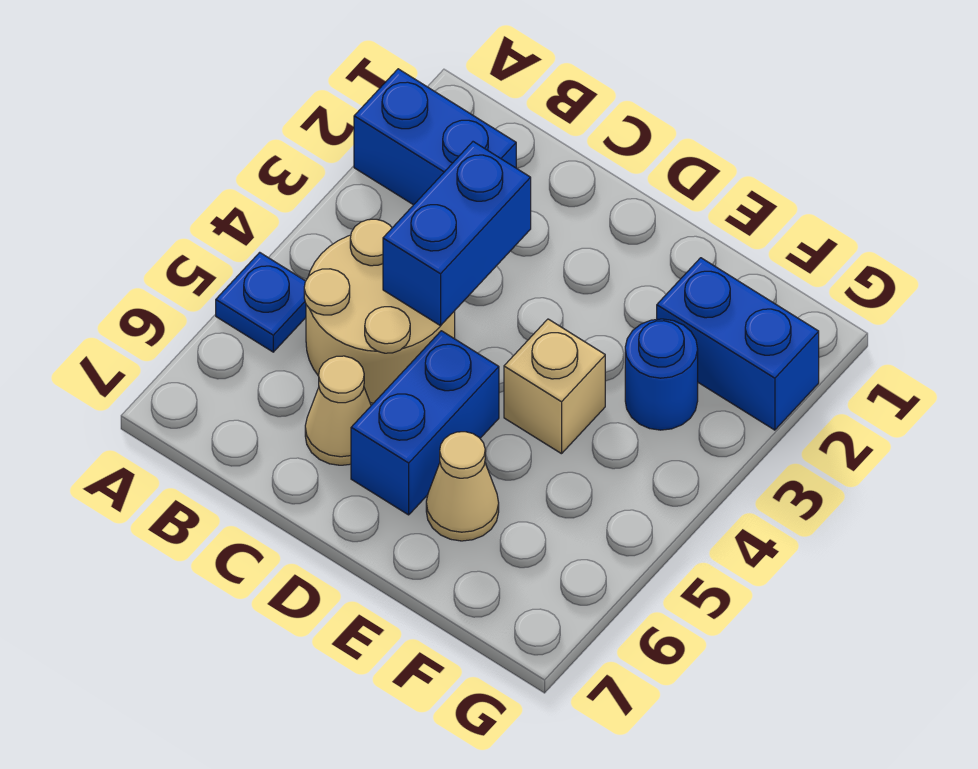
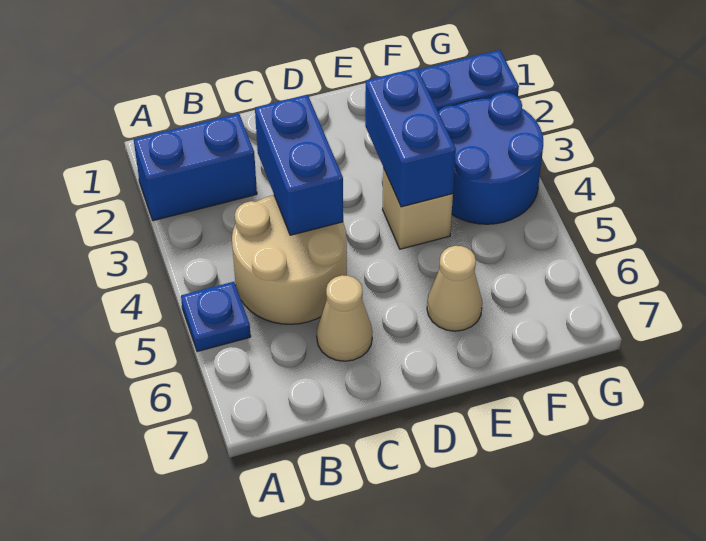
blue brick D5:D6 level 1 -> blue brick E3:E4 level 2
blue round brick F3 level 1 -> blue round brick F3:G4 level 1

